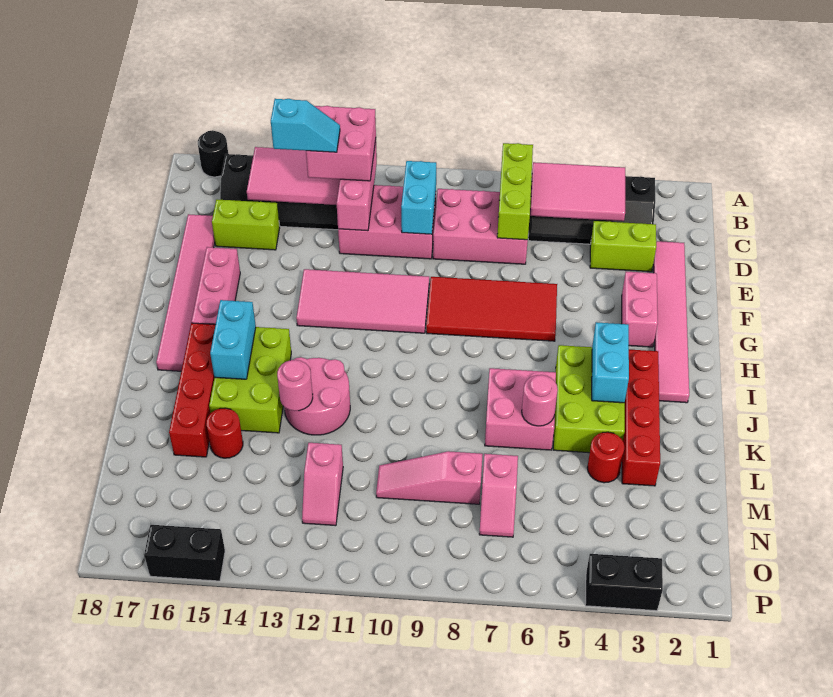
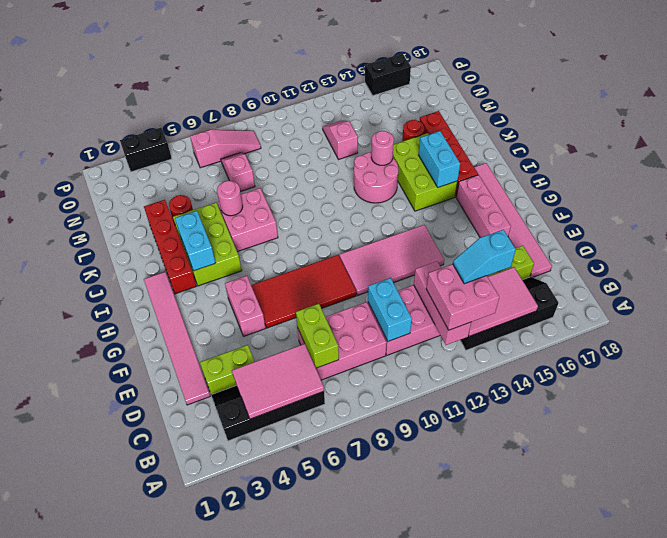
black round brick A17 level 1 -> none
lime brick B7:D7 level 2 -> lime brick C7:D7 level 2
pink brick F3:G3 level 1 -> pink brick F5:G5 level 1
pink slope M8:M10 level 1 top 8 -> pink slope O6:O8 level 1 top 6

